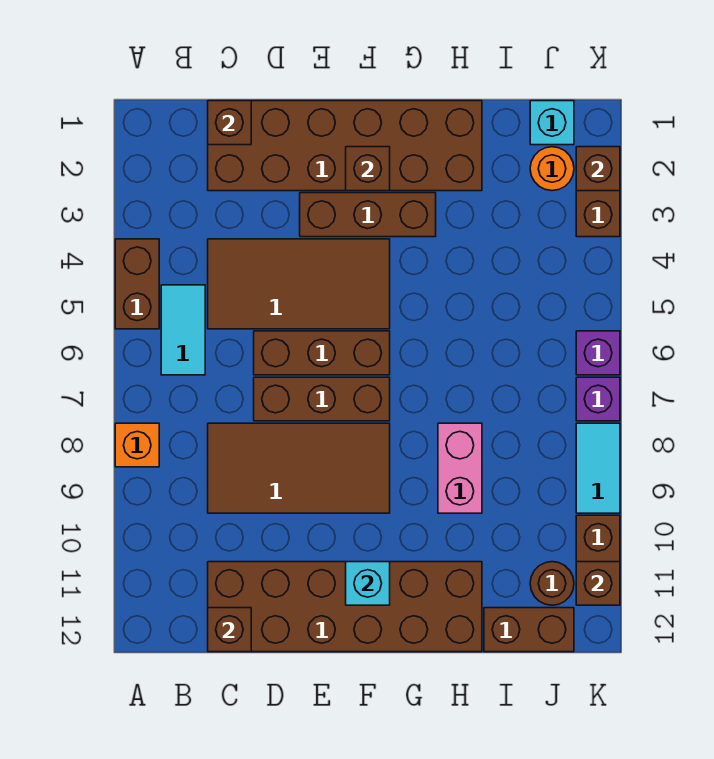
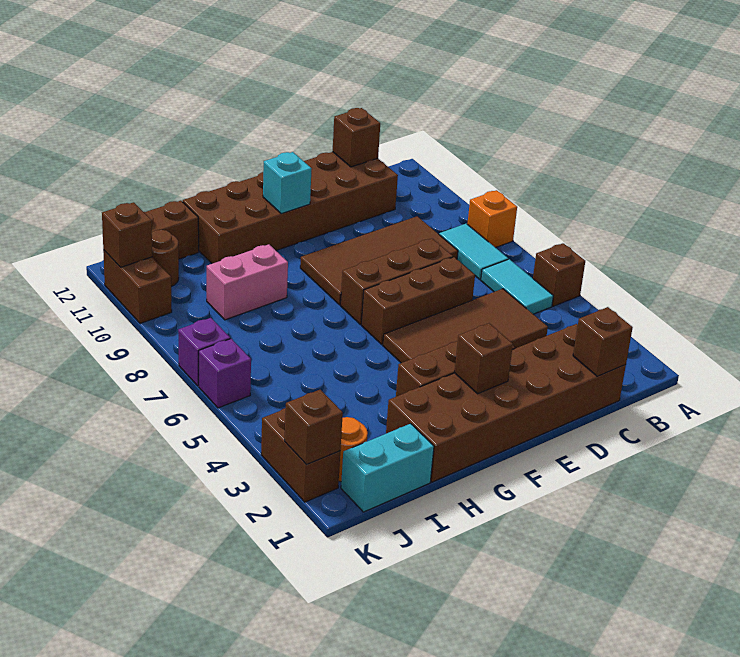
brown brick A4:A5 level 1 -> brown brick A5 level 1
pink brick H8:H9 level 1 -> pink brick H9:I9 level 1
cyan brick J1 level 1 -> cyan brick I1:J1 level 1
cyan tile K8:K9 level 1 -> cyan tile B7:B8 level 1

